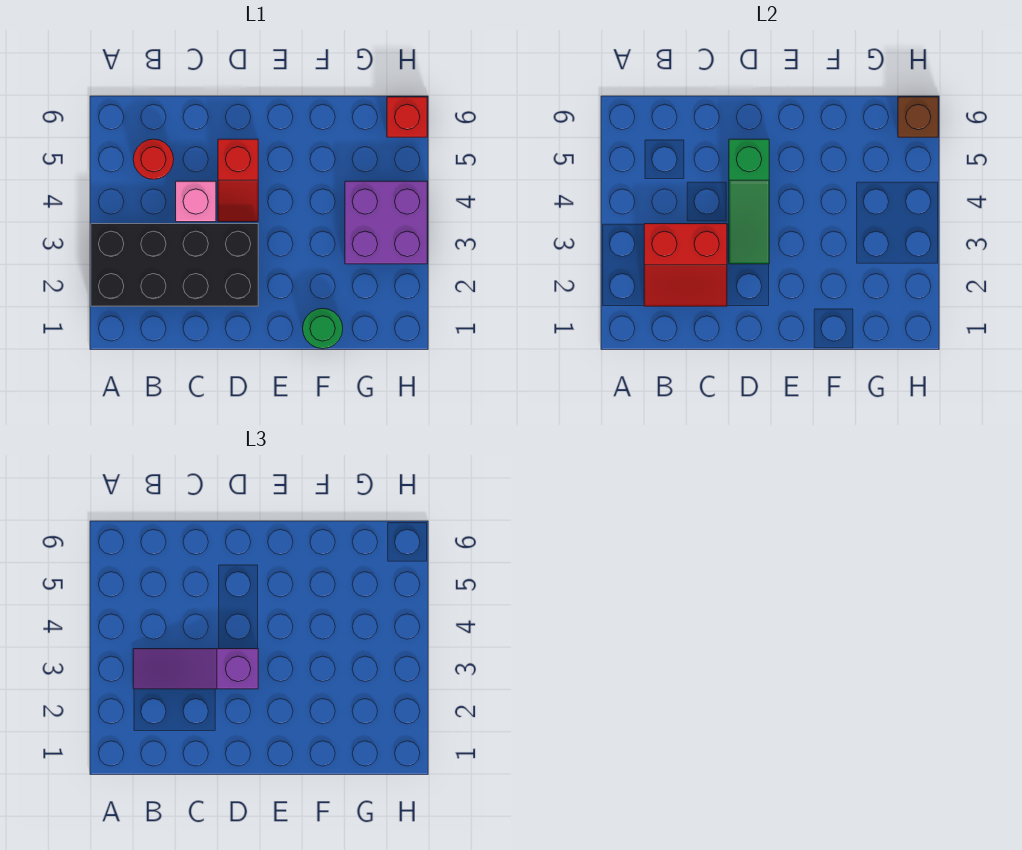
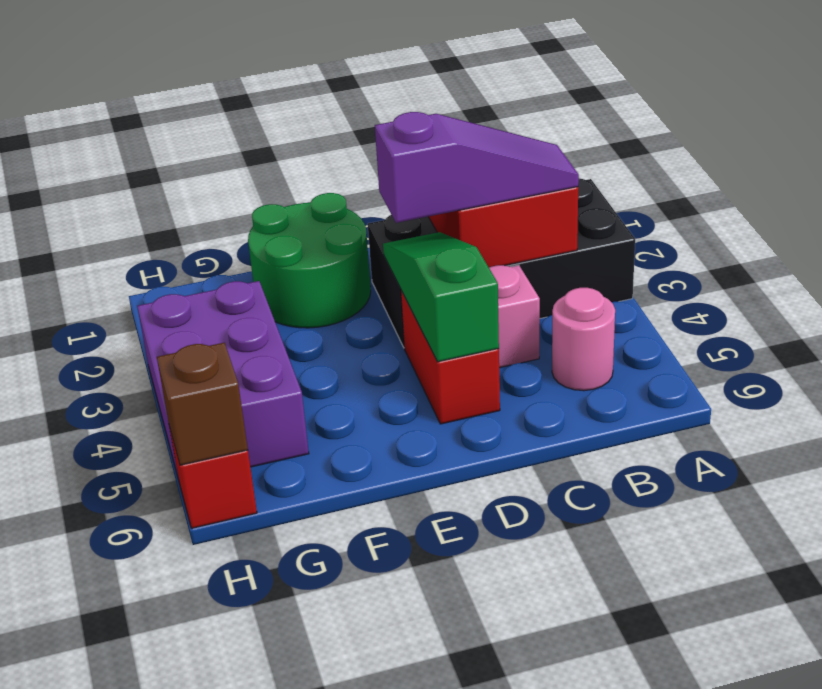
red round brick B5 level 1 -> pink round brick B5 level 1
red slope D4:D5 level 1 top 5 -> red brick D4:D5 level 1
green round brick F1 level 1 -> green round brick E1:F2 level 1
purple brick G3:H4 level 1 -> purple brick G3:H5 level 1

